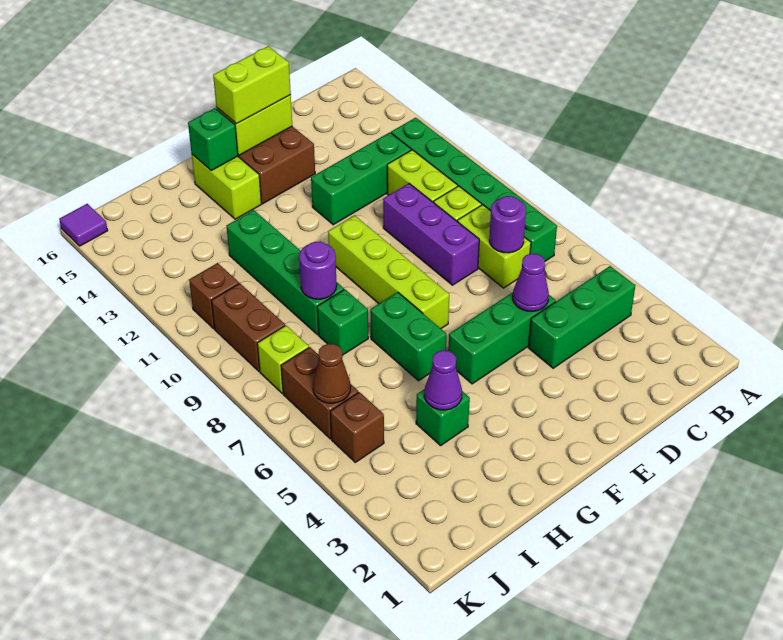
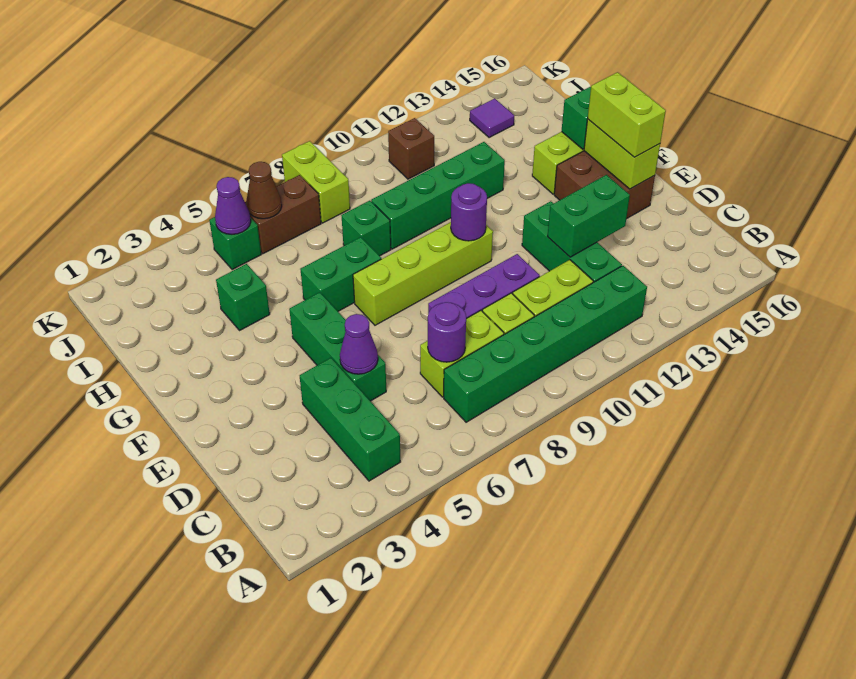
none -> green brick D12:D13 level 2
purple cone H4 level 2 -> purple cone J5 level 2
purple round brick H9 level 2 -> purple round brick F10 level 2
brown brick J5 level 1 -> green brick J5 level 1
lime brick J8 level 1 -> lime brick J8:K8 level 1
brown brick J9:J10 level 1 -> none
purple tile K16 level 1 -> purple tile J14 level 1

